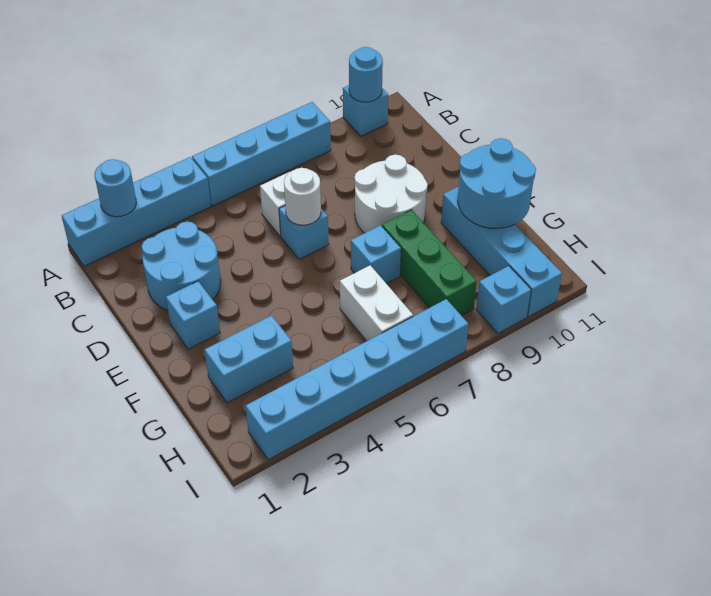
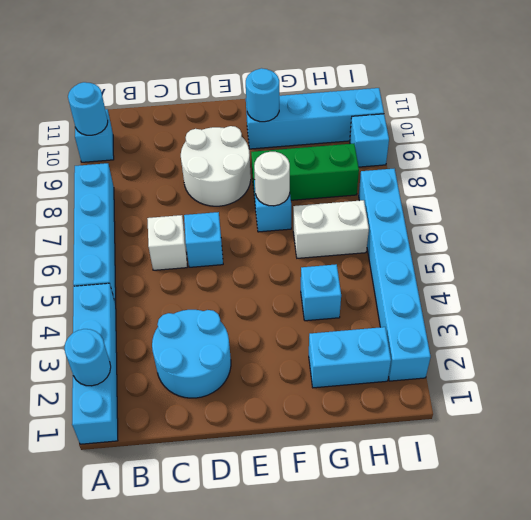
white round brick D6 level 2 -> white round brick F7 level 2
cyan brick E2 level 1 -> cyan brick G4 level 1
cyan round brick F10:G11 level 2 -> cyan round brick F10 level 2
cyan brick G2:G3 level 1 -> cyan brick G2:H2 level 1

